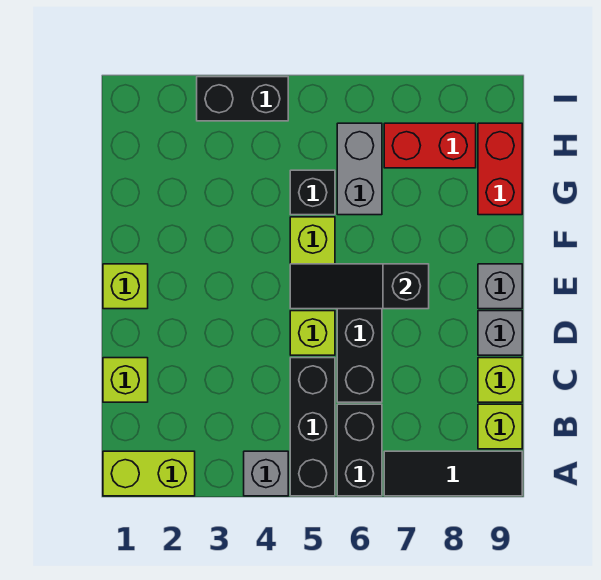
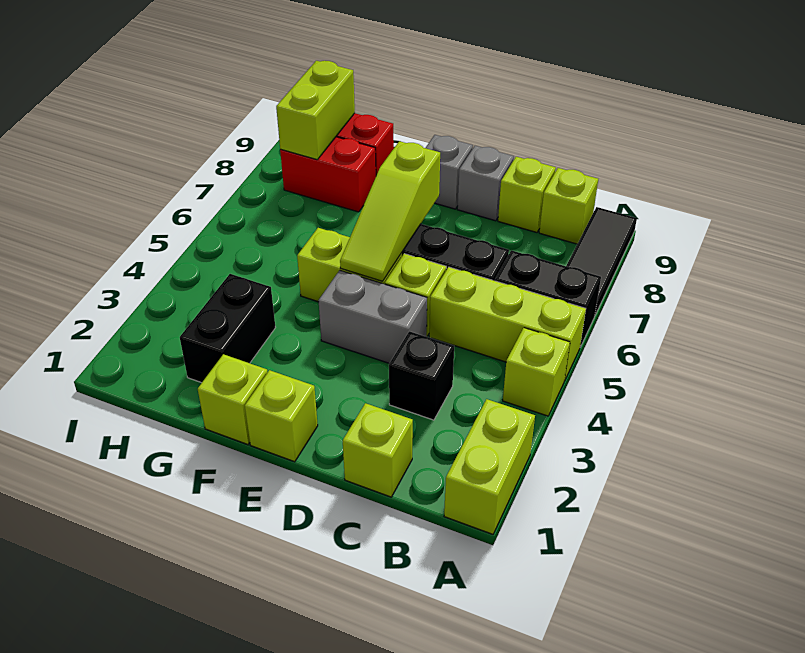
grey brick A4 level 1 -> lime brick A4 level 1
black brick A5:C5 level 1 -> lime brick A5:C5 level 1
black slope E5:E7 level 2 top 7 -> lime slope E5:E7 level 2 top 7
none -> lime brick F1 level 1
black brick G5 level 1 -> black brick C3 level 1
grey brick G6:H6 level 1 -> grey brick D4:E4 level 1
red brick H7:H8 level 1 -> red brick G8:H8 level 1
none -> lime brick H8:H9 level 2
black brick I3:I4 level 1 -> black brick G2:G3 level 1

